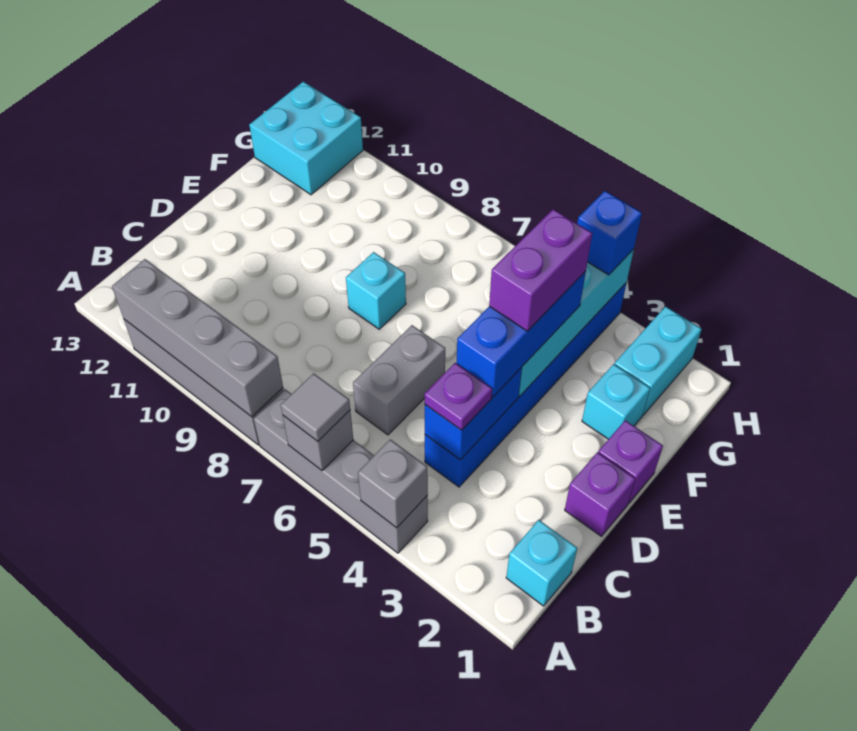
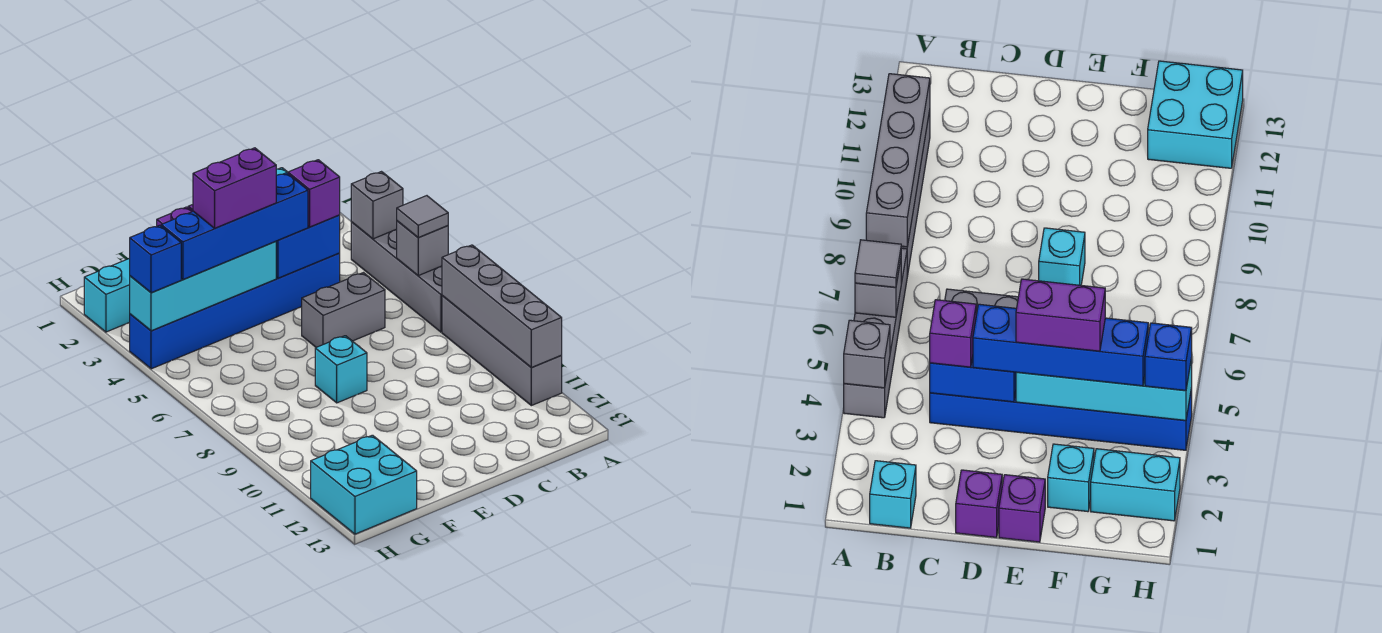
purple plate C4 level 3 -> purple brick C4 level 3
blue brick D4:F4 level 3 -> blue brick D4:G4 level 3

